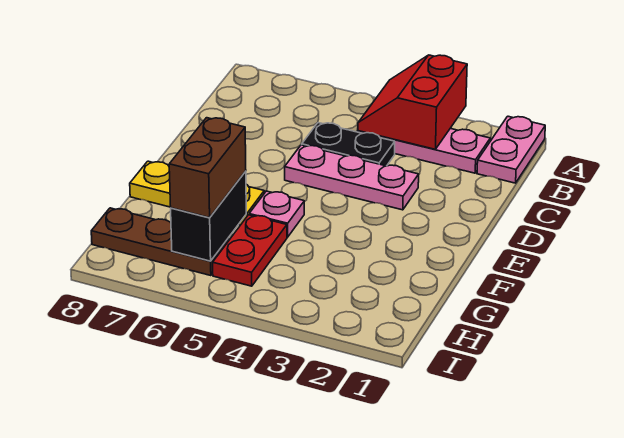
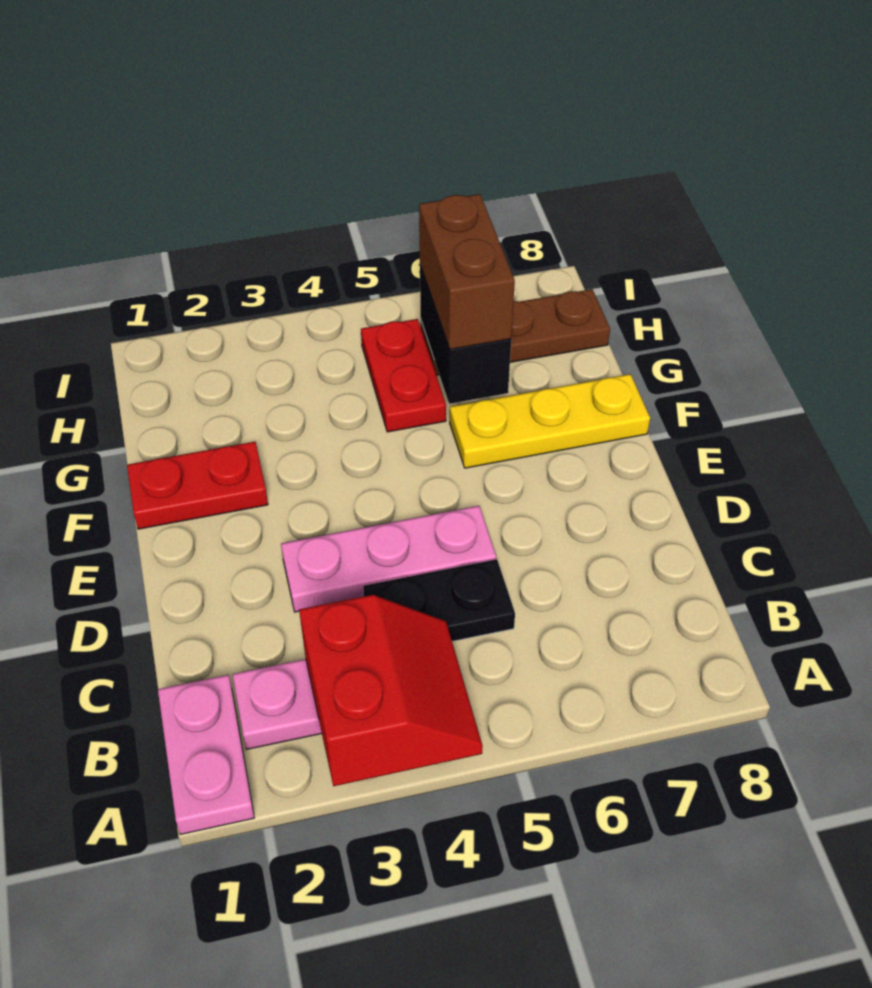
none -> red plate F1:F2 level 1
pink plate F5 level 1 -> none

